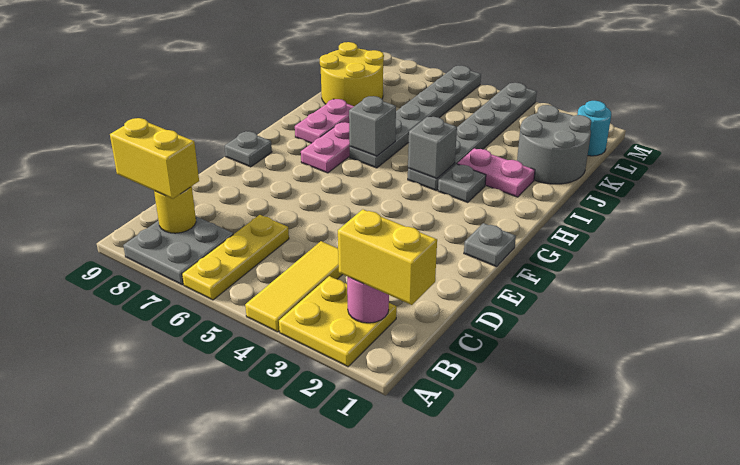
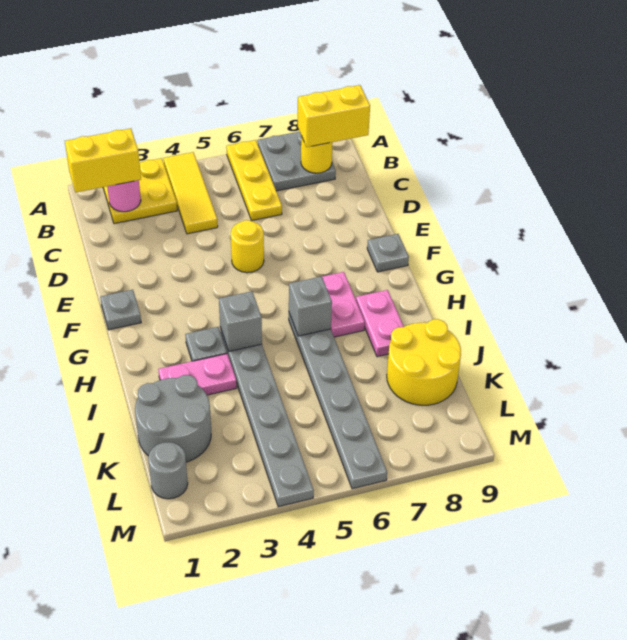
none -> yellow round brick E5 level 1
cyan round brick L1 level 1 -> grey round brick L1 level 1

